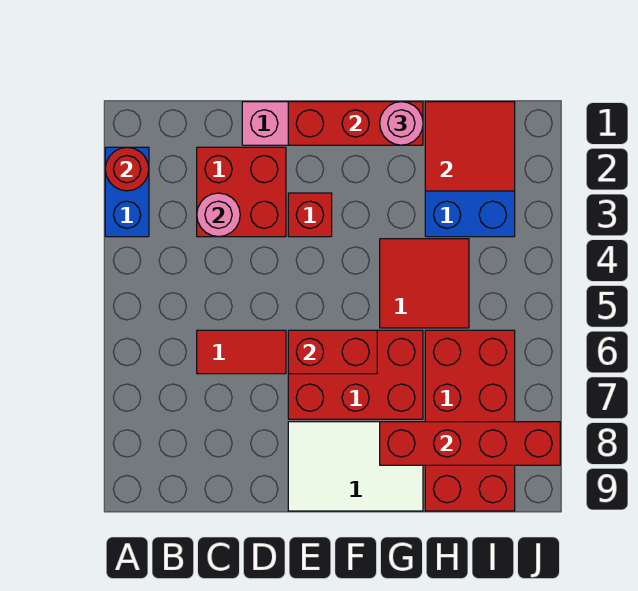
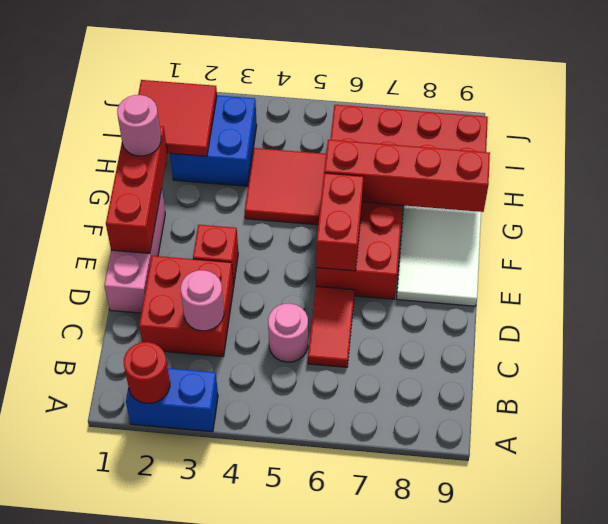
none -> pink round brick C5 level 1
red brick G8:J8 level 2 -> red brick G6:G9 level 2

